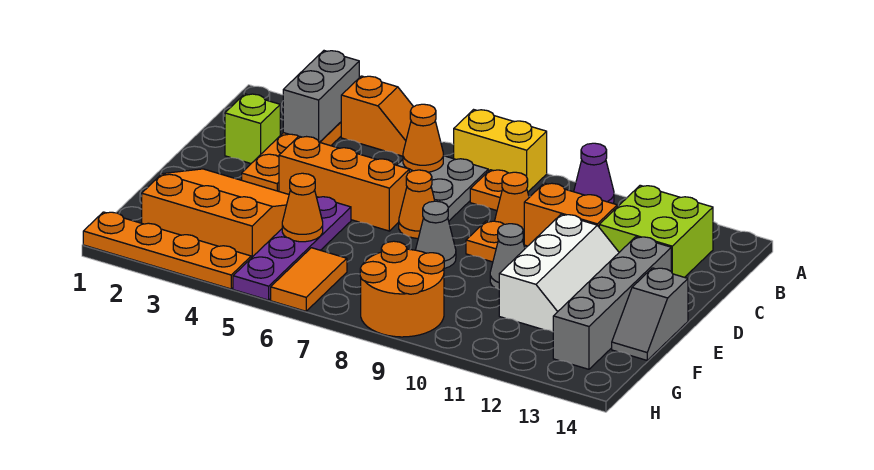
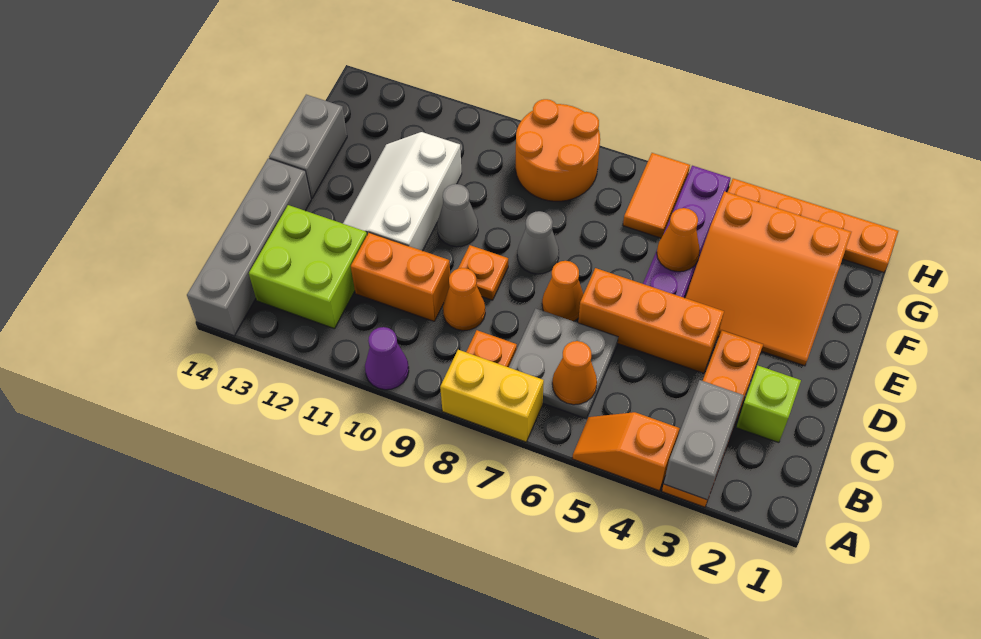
grey brick D13:G13 level 1 -> grey brick A14:D14 level 1
grey slope E14:F14 level 1 top E -> grey brick E14:F14 level 1

